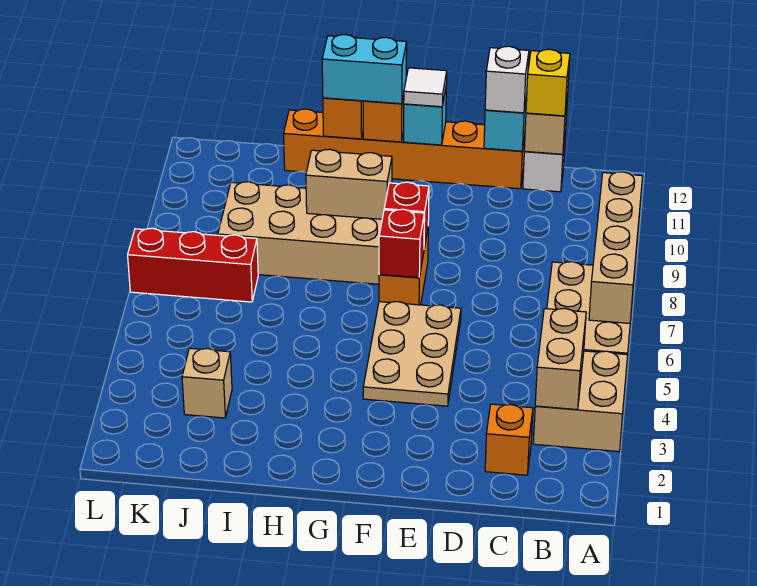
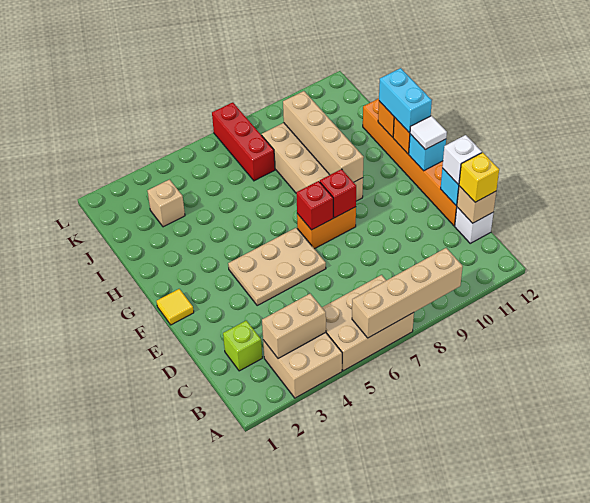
orange brick C2 level 1 -> lime brick C2 level 1
none -> yellow tile F1 level 1
tan brick G9:H9 level 2 -> tan brick G9:J9 level 2

